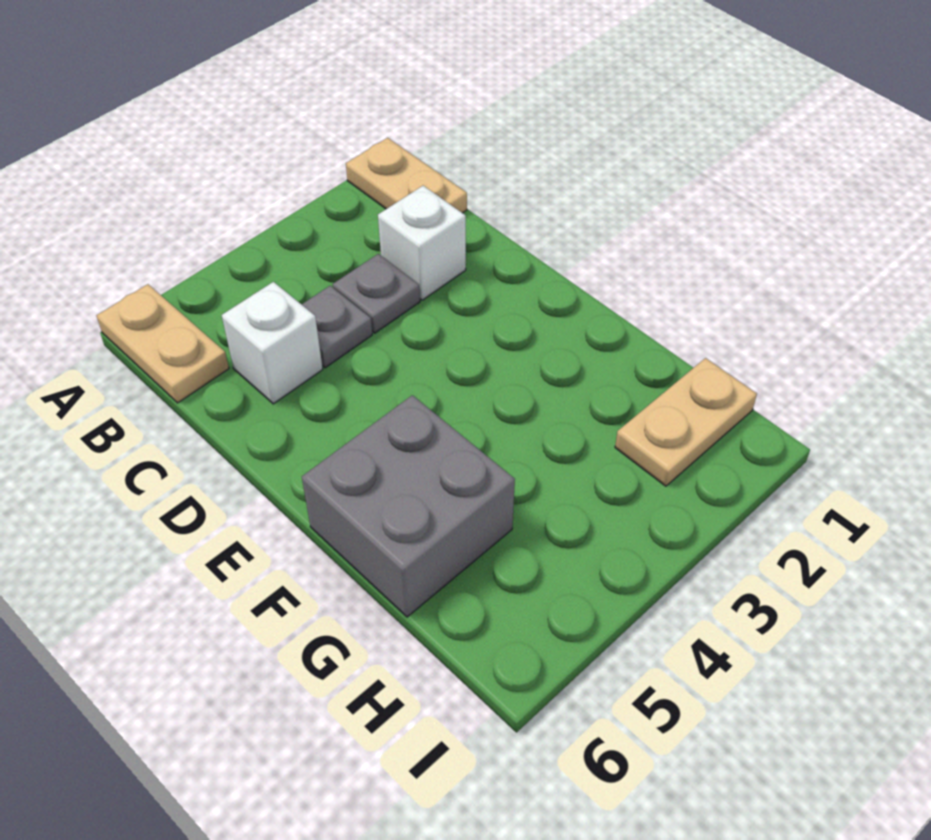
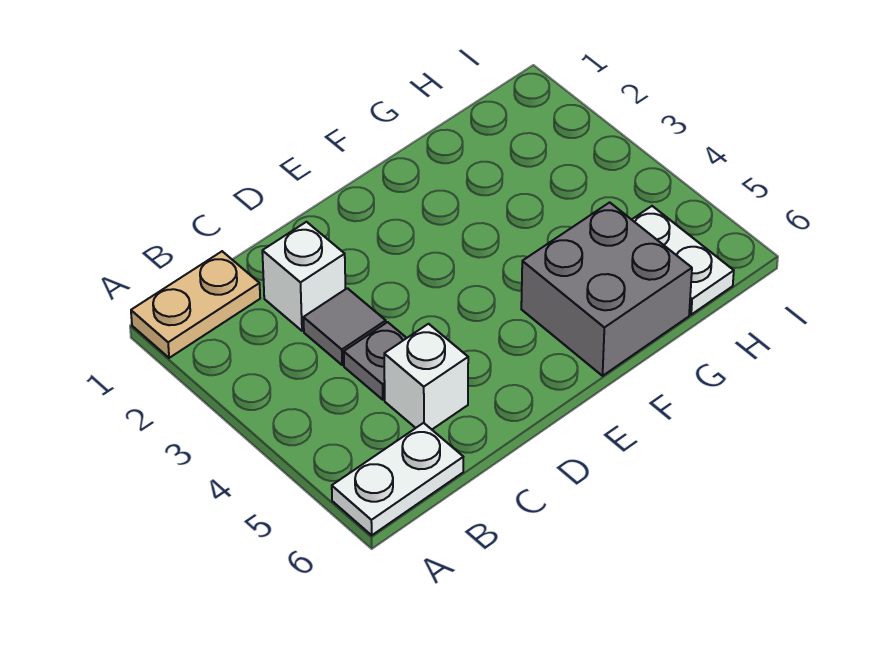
tan plate A6:B6 level 1 -> white plate A6:B6 level 1
grey plate C3 level 1 -> grey tile C3 level 1
tan plate H1:H2 level 1 -> none
none -> white plate H5:H6 level 1

